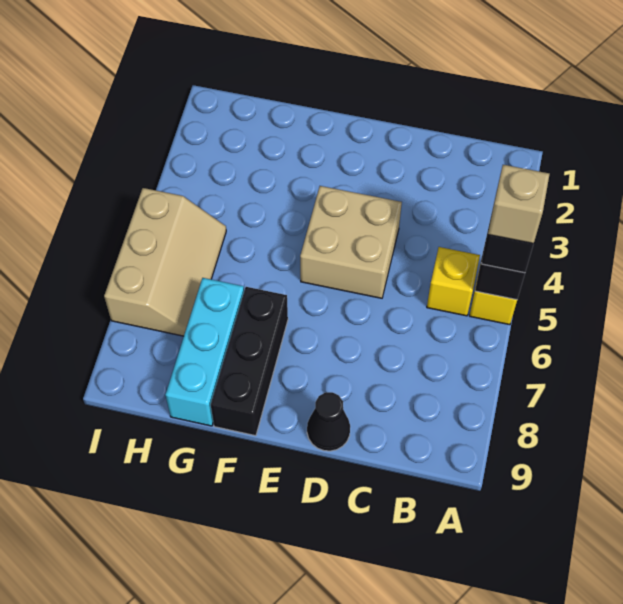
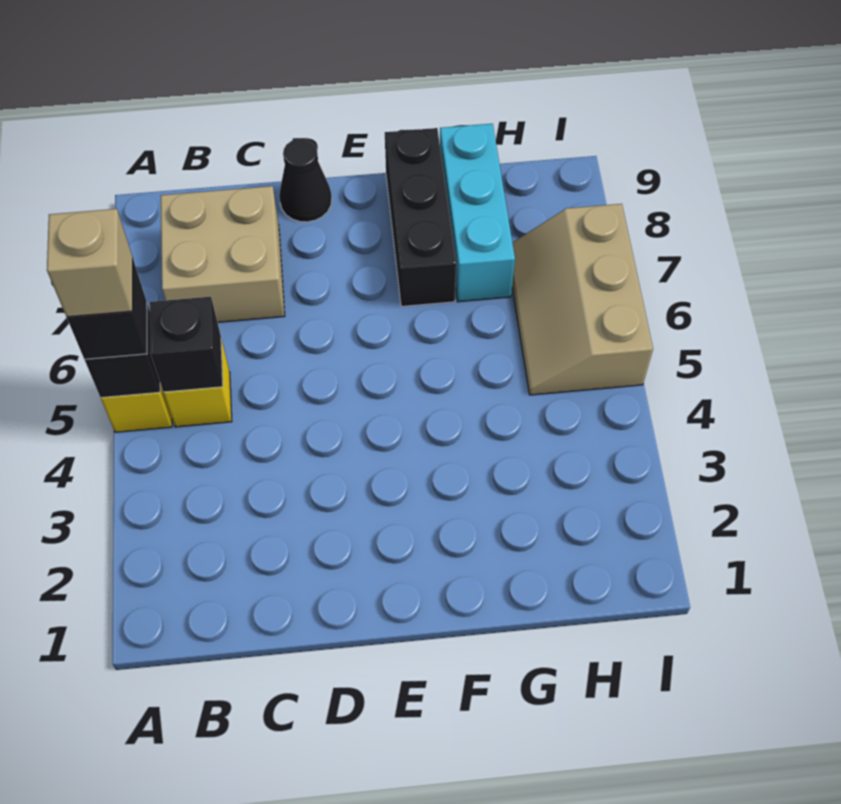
none -> black brick B5 level 2
tan brick D4:E5 level 1 -> tan brick B7:C8 level 1

